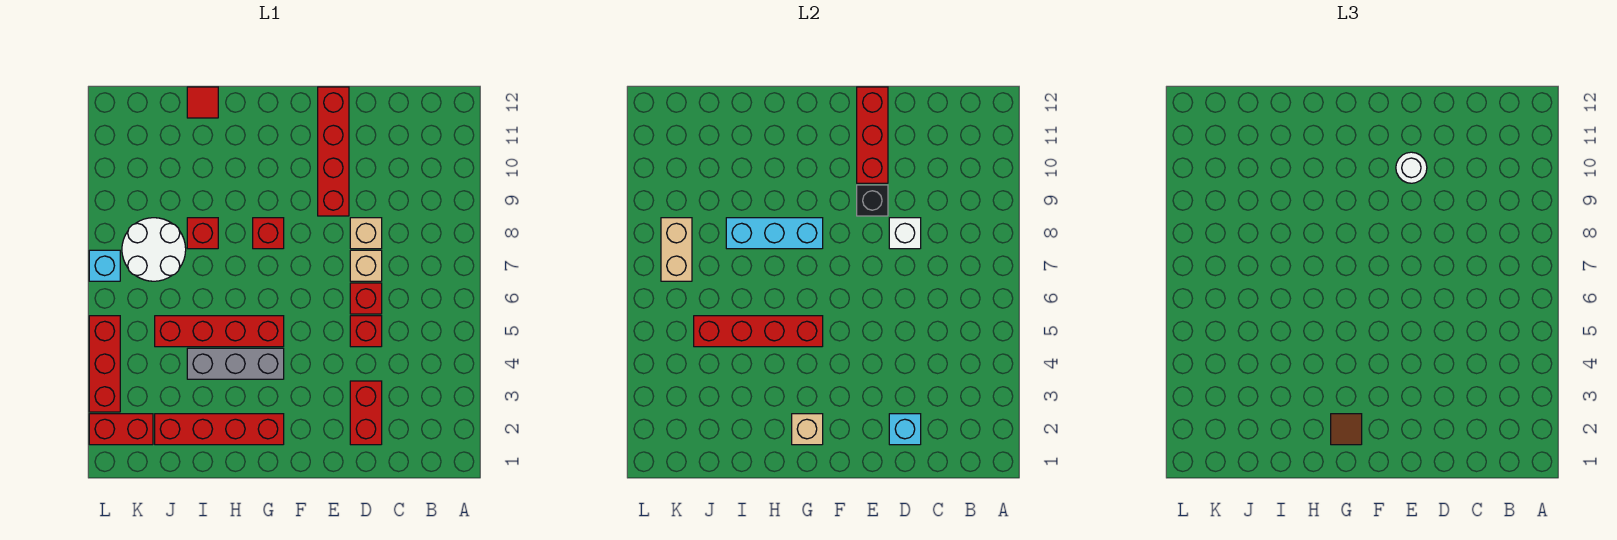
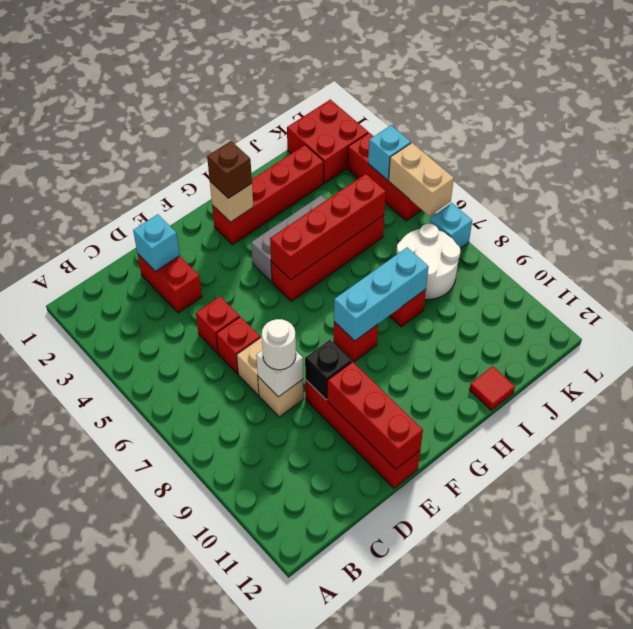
white round brick E10 level 3 -> white round brick D8 level 3
brown tile G2 level 3 -> brown brick G2 level 3
red brick K2:L2 level 1 -> red brick K1:L2 level 1
tan brick K7:K8 level 2 -> tan brick L5:L6 level 2
none -> cyan brick L4 level 2

